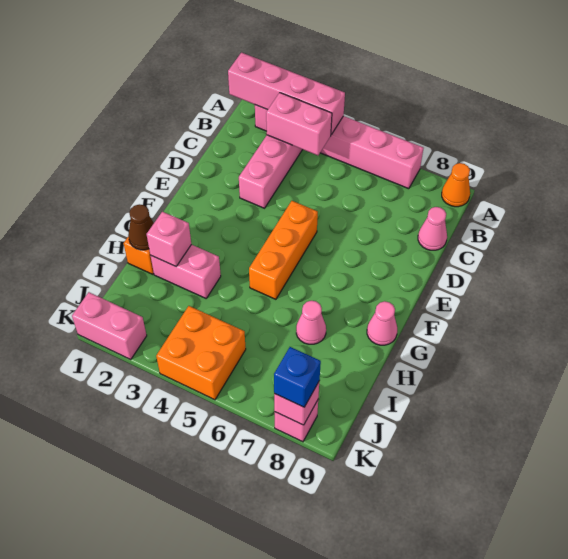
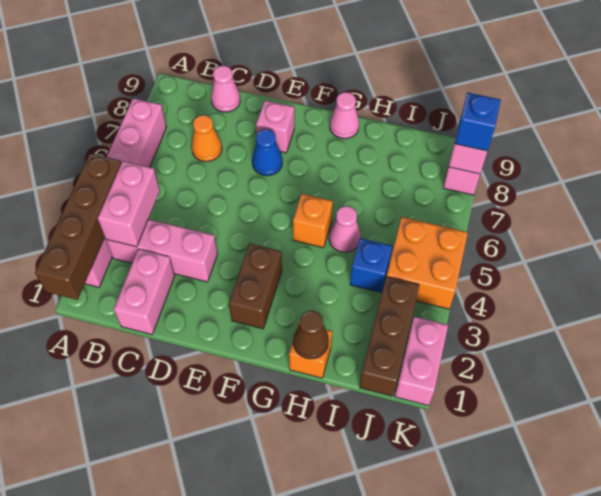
pink brick A1:A4 level 2 -> brown brick A1:A4 level 2
orange cone A9 level 1 -> orange cone C7 level 1
orange brick E5:G5 level 1 -> orange brick G5 level 1
none -> blue cone E7 level 1
none -> brown brick F2:F3 level 1
pink brick H2:H3 level 1 -> pink brick C1:C2 level 1
pink brick H2 level 2 -> pink brick E8 level 1
pink cone H7 level 1 -> pink cone H5 level 1
none -> blue brick I4 level 1
none -> brown brick J1:J3 level 1

